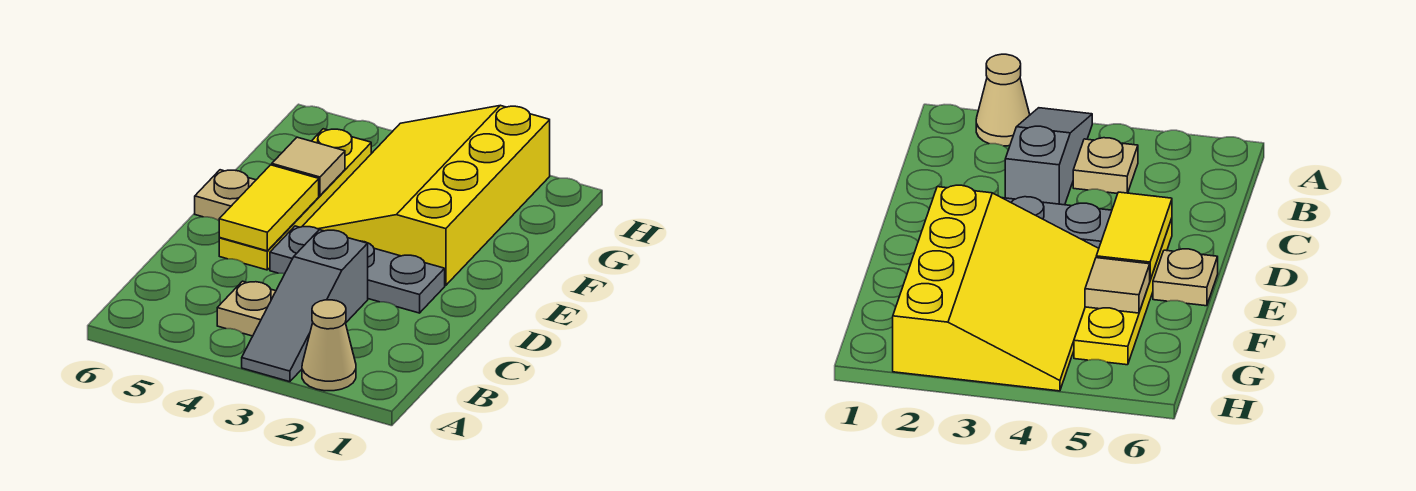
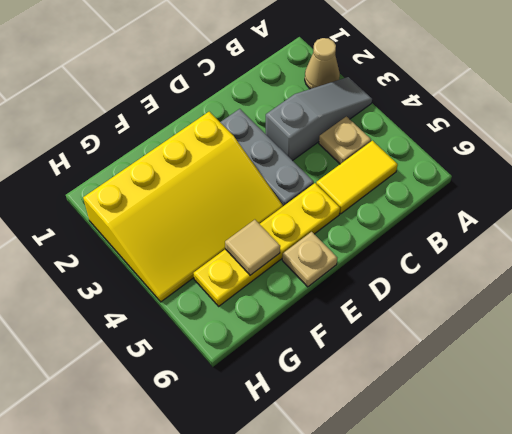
yellow tile D5:E5 level 2 -> yellow tile B5:C5 level 1

